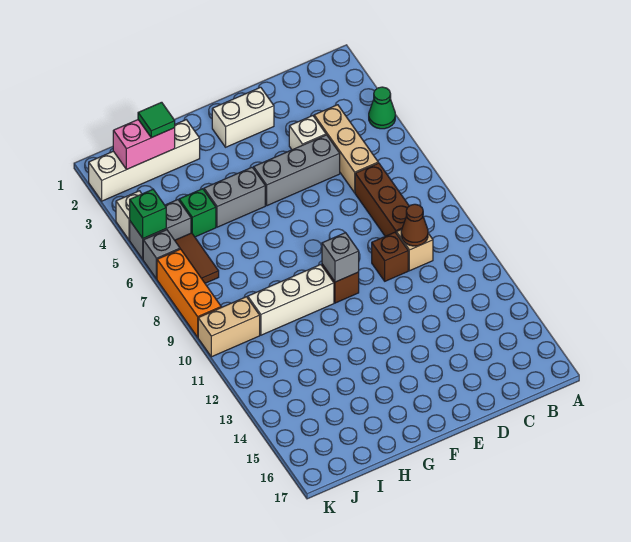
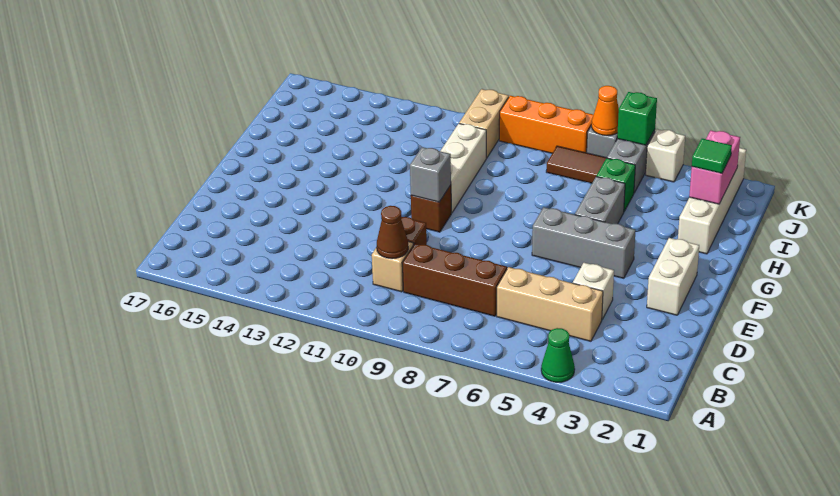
grey brick D5:F5 level 1 -> grey brick F4:F6 level 1
none -> orange cone K6 level 2

